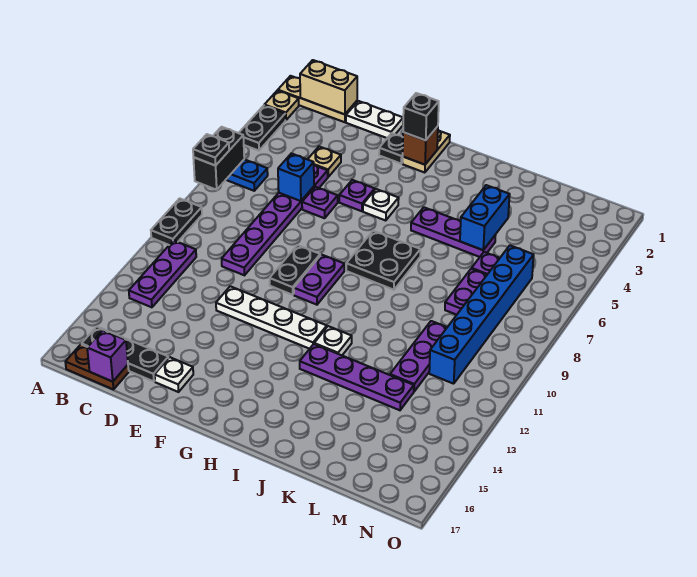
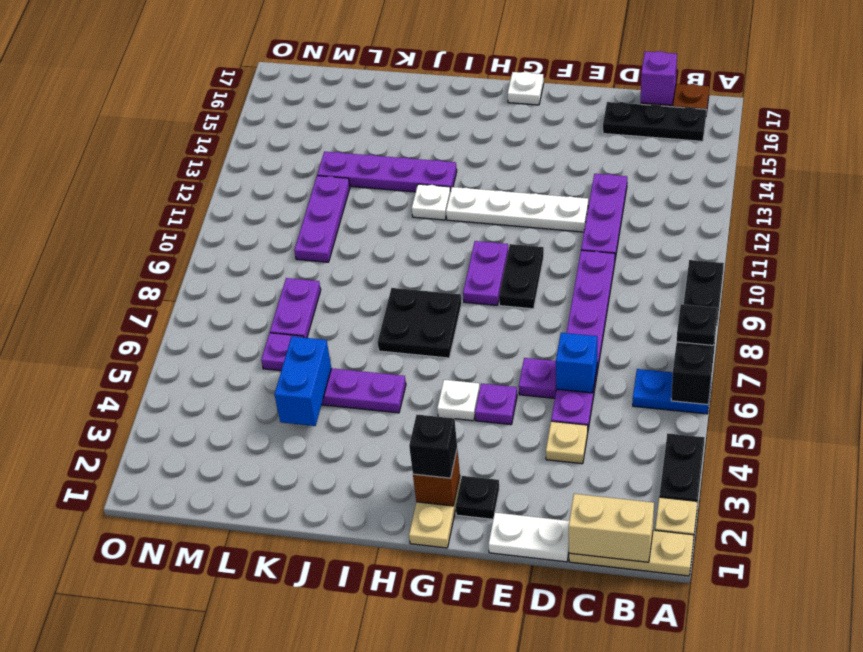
purple plate B11:B13 level 1 -> purple plate D11:D13 level 1
white plate E16 level 1 -> white plate G17 level 1
blue brick M6:M11 level 1 -> none

